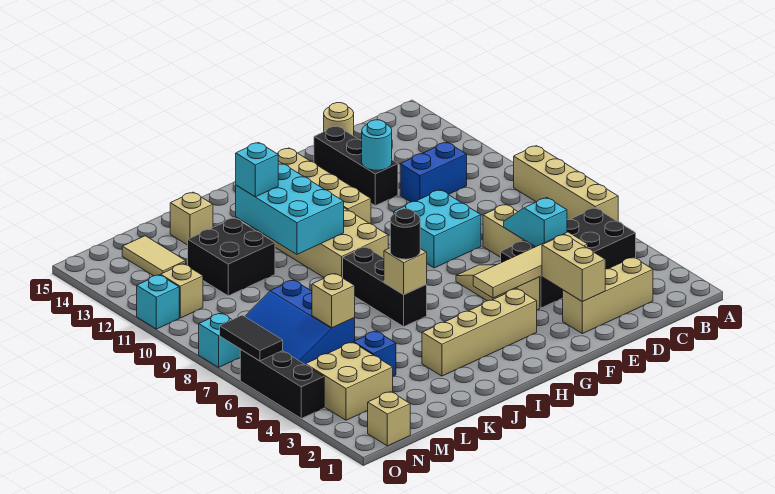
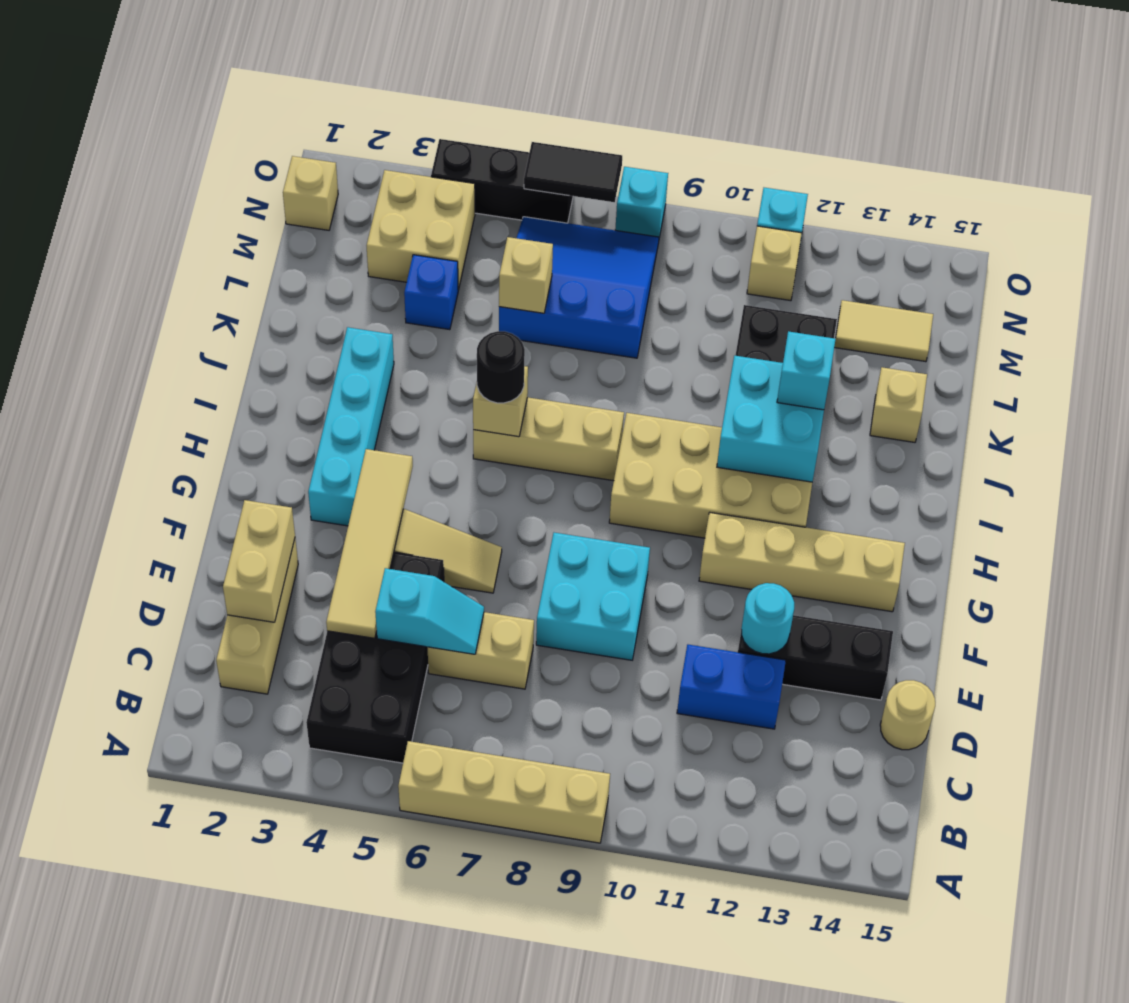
blue brick C11:D11 level 1 -> blue brick D11:D12 level 1
tan brick E2:E3 level 2 -> tan brick D2:E2 level 2
tan brick G3:J3 level 1 -> cyan brick G3:J3 level 1
black brick I6:I8 level 1 -> tan brick I6:I8 level 1
cyan brick I10:J12 level 2 -> cyan brick I11:J12 level 2

